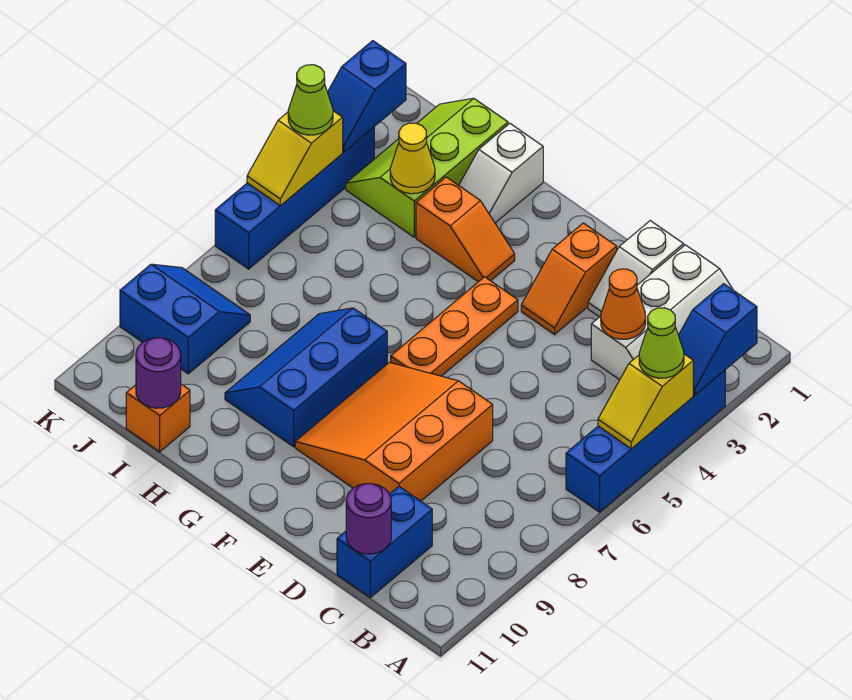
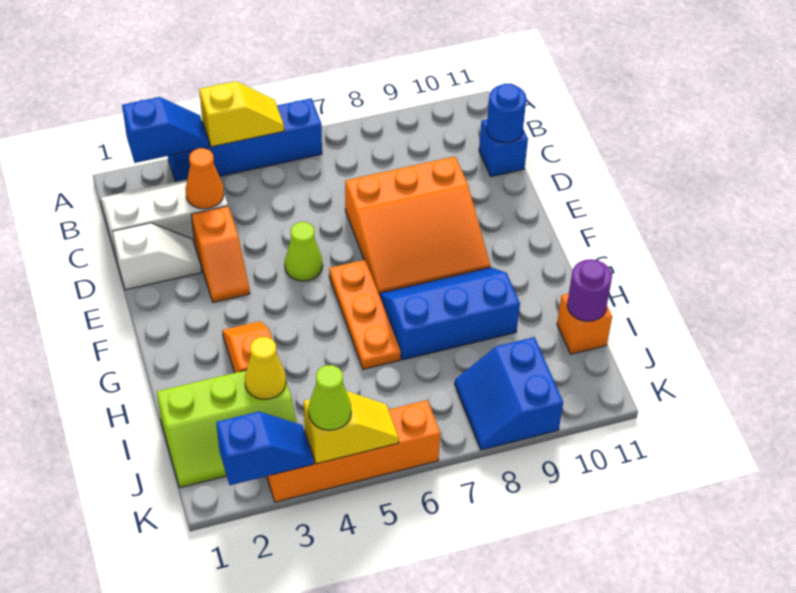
lime cone A4 level 3 -> lime cone E5 level 1
blue brick C10:C11 level 1 -> blue brick C11 level 1
purple round brick C11 level 2 -> blue round brick C11 level 2
orange slope E2:E3 level 1 top 2 -> orange slope D3:E3 level 1 top D
orange plate F4:F6 level 1 -> orange plate F6:H6 level 1
blue slope G7:H9 level 1 top G -> blue slope G7:H9 level 1 top H
white slope H1:H2 level 1 top 1 -> none
blue brick K3:K6 level 1 -> orange brick K3:K6 level 1

